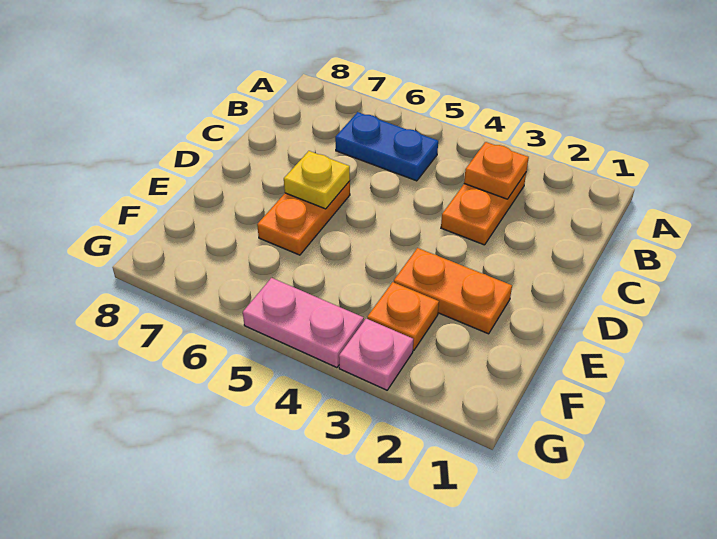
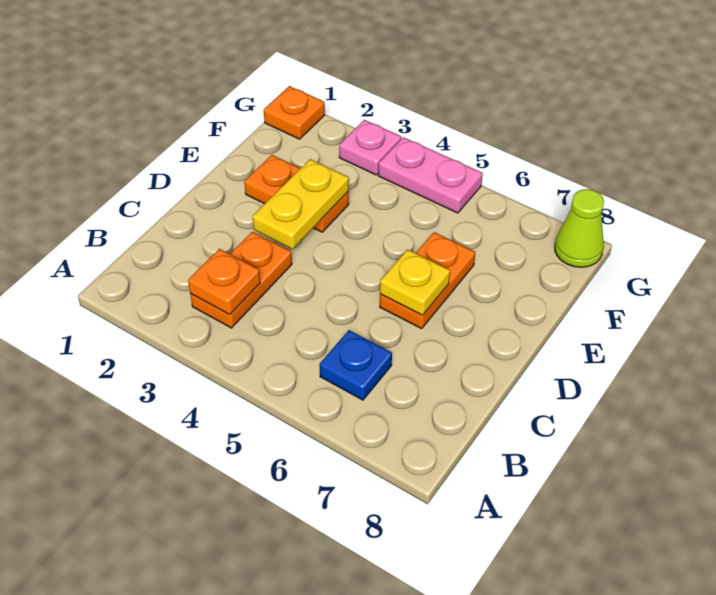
blue plate B5:B6 level 1 -> blue plate B6 level 1
none -> yellow plate D3:E3 level 2
orange plate F3 level 1 -> orange plate G1 level 1
none -> lime cone G8 level 1

